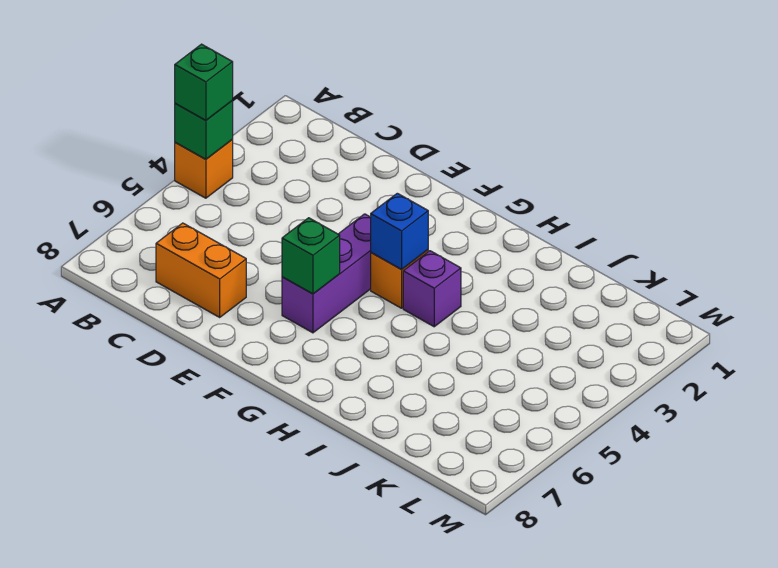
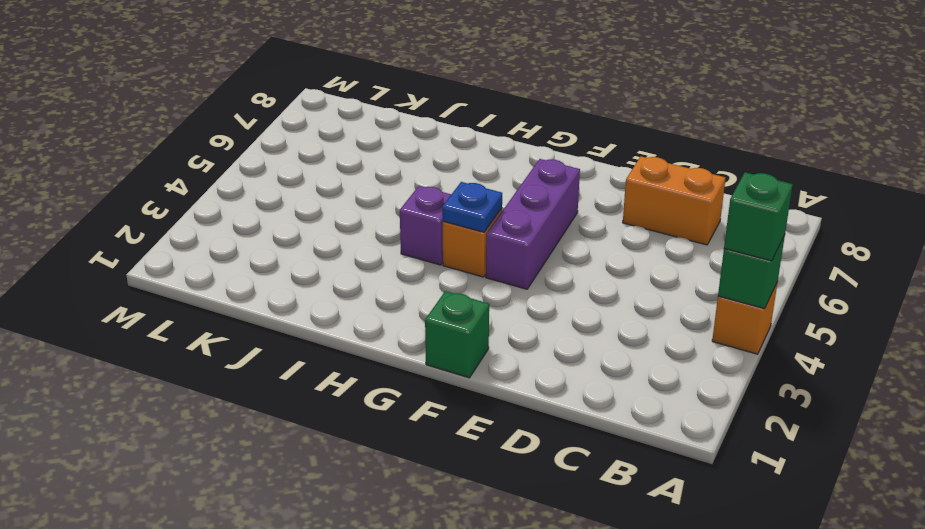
green brick F6 level 2 -> green brick F1 level 1
blue brick G4 level 2 -> blue plate G4 level 2

